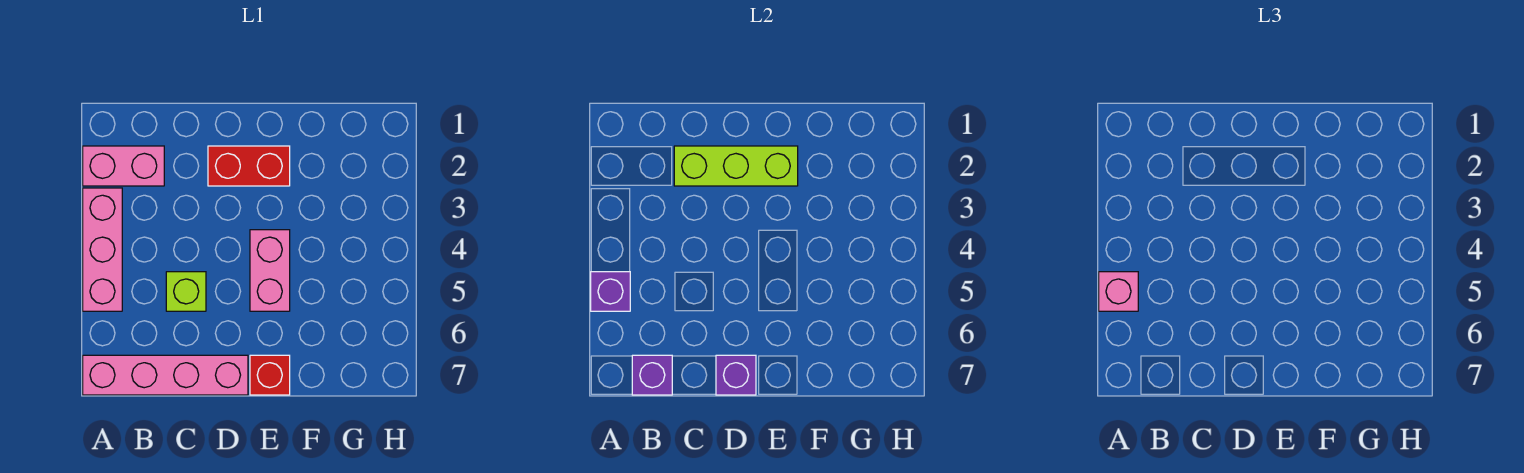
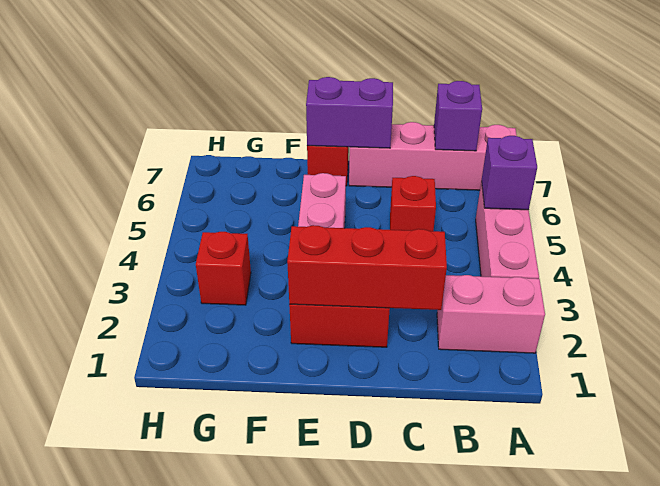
pink brick A5 level 3 -> none
lime brick C2:E2 level 2 -> red brick C2:E2 level 2
lime brick C5 level 1 -> red brick C5 level 1
purple brick D7 level 2 -> purple brick D7:E7 level 2
none -> red brick G3 level 1

